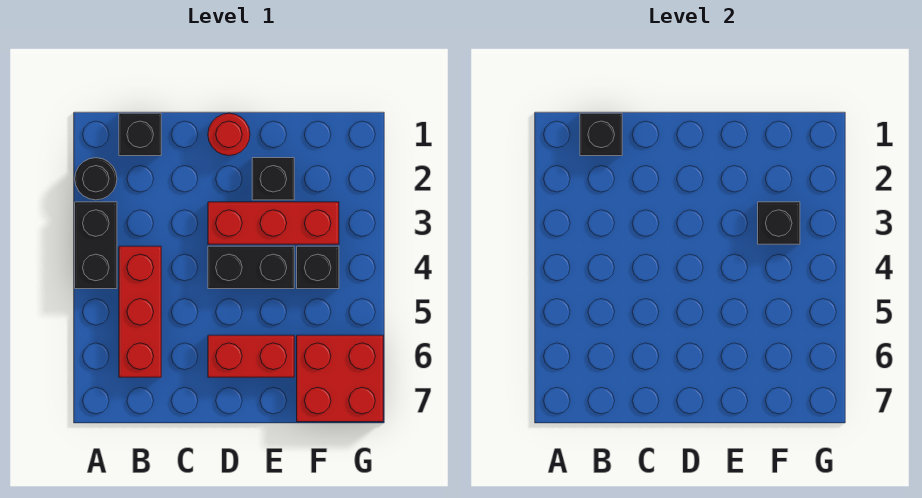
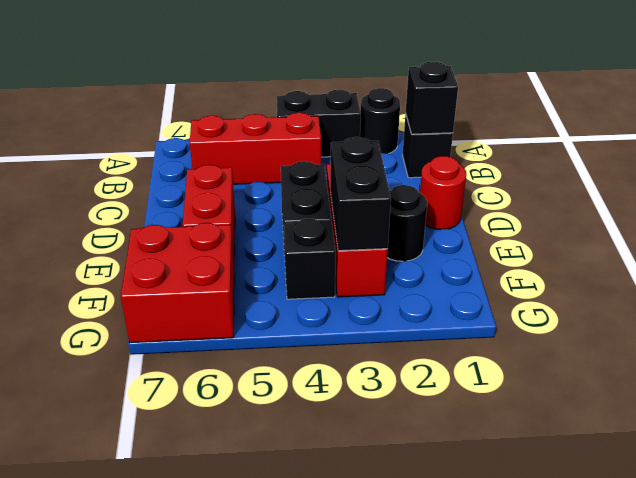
black brick E2 level 1 -> black round brick E2 level 1
black brick F3 level 2 -> black brick E3:F3 level 2

